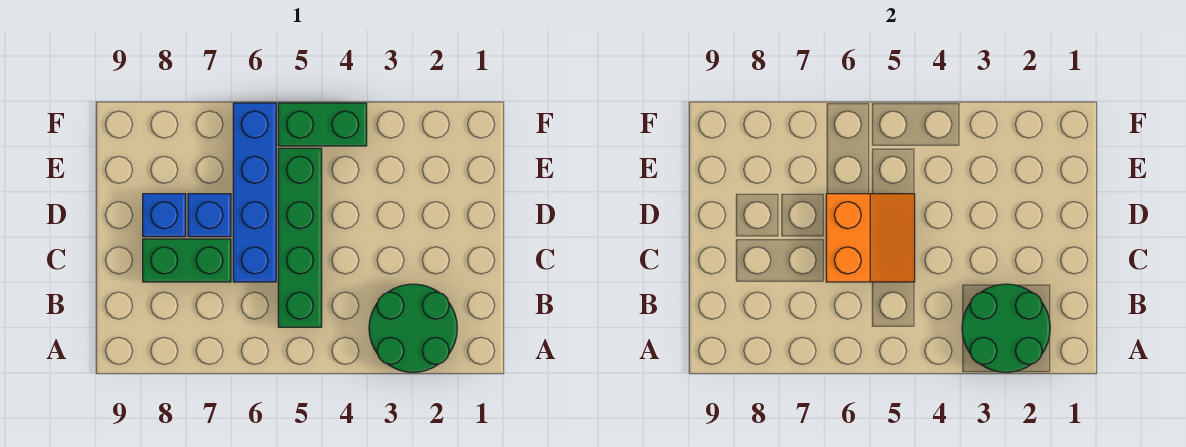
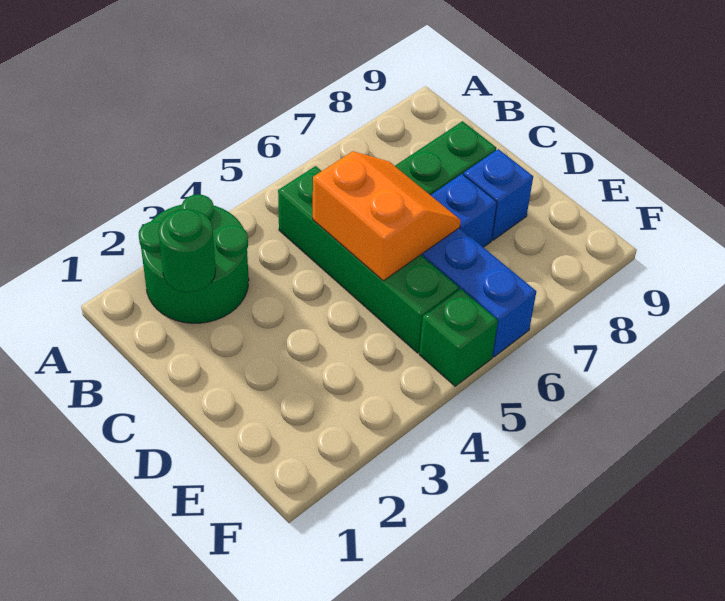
green round brick A2:B3 level 2 -> green round brick B2 level 2
orange slope C5:D6 level 2 top 6 -> orange slope C5:D6 level 2 top 5
green brick F4:F5 level 1 -> green brick F5 level 1

